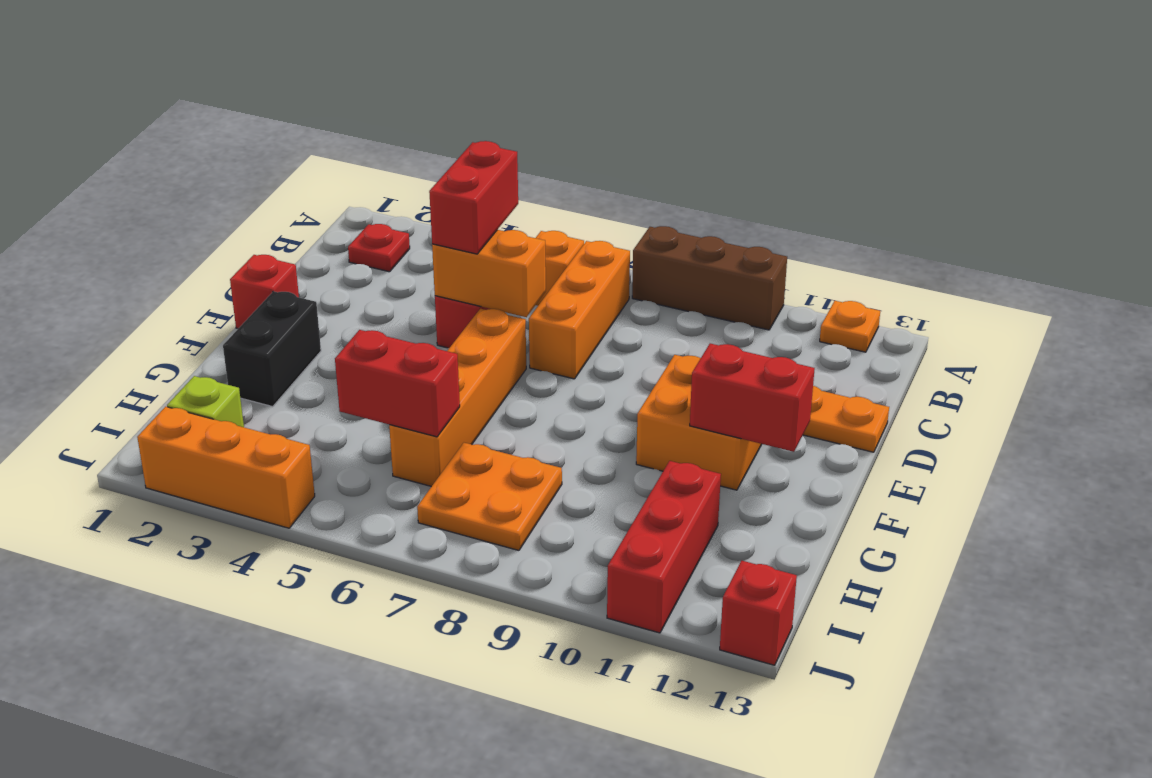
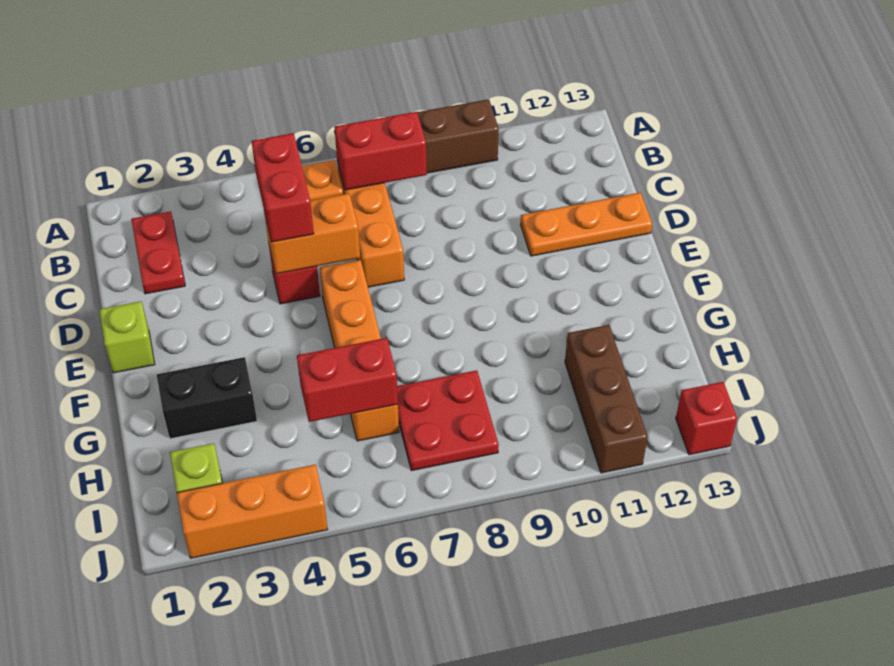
orange plate A12 level 1 -> none
red plate B2 level 1 -> red plate B2:C2 level 1
red brick E1 level 1 -> lime brick E1 level 1
orange brick E10:F11 level 1 -> none
black brick F2:G2 level 1 -> black brick G2:G3 level 1
red brick F11:F12 level 2 -> red brick B7:B8 level 2
orange plate H7:I8 level 1 -> red plate H7:I8 level 1
red brick H11:J11 level 1 -> brown brick H11:J11 level 1

